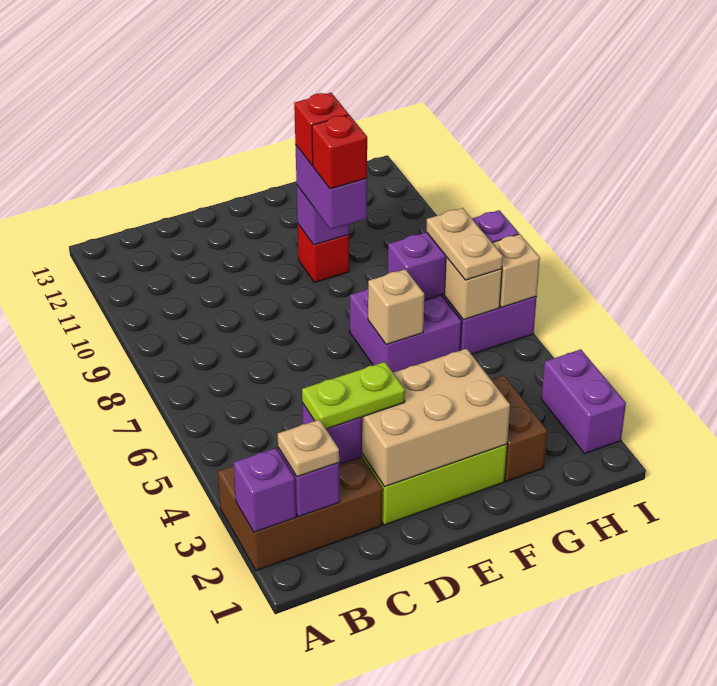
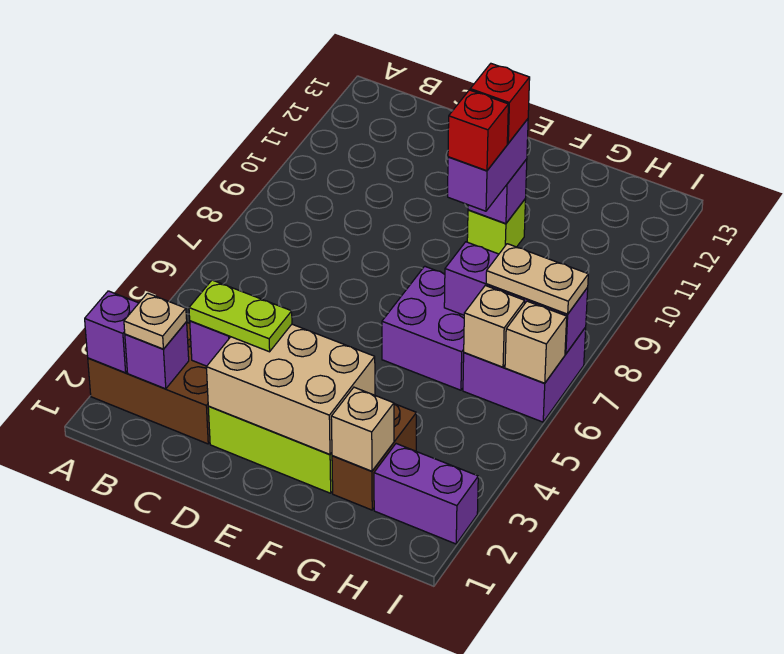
tan brick F6 level 2 -> tan brick G2 level 2
red brick F10 level 1 -> lime brick F10 level 1
tan plate H6:H7 level 3 -> tan plate H7:I7 level 3
purple brick I2:I3 level 1 -> purple brick H2:I2 level 1

